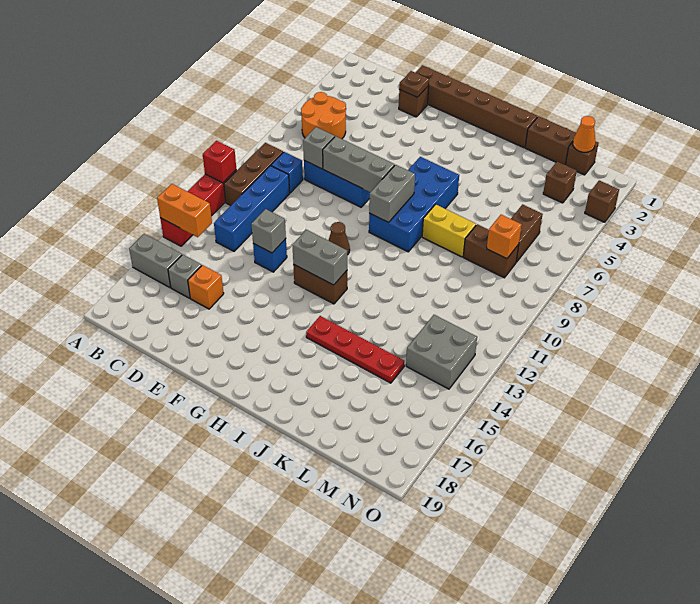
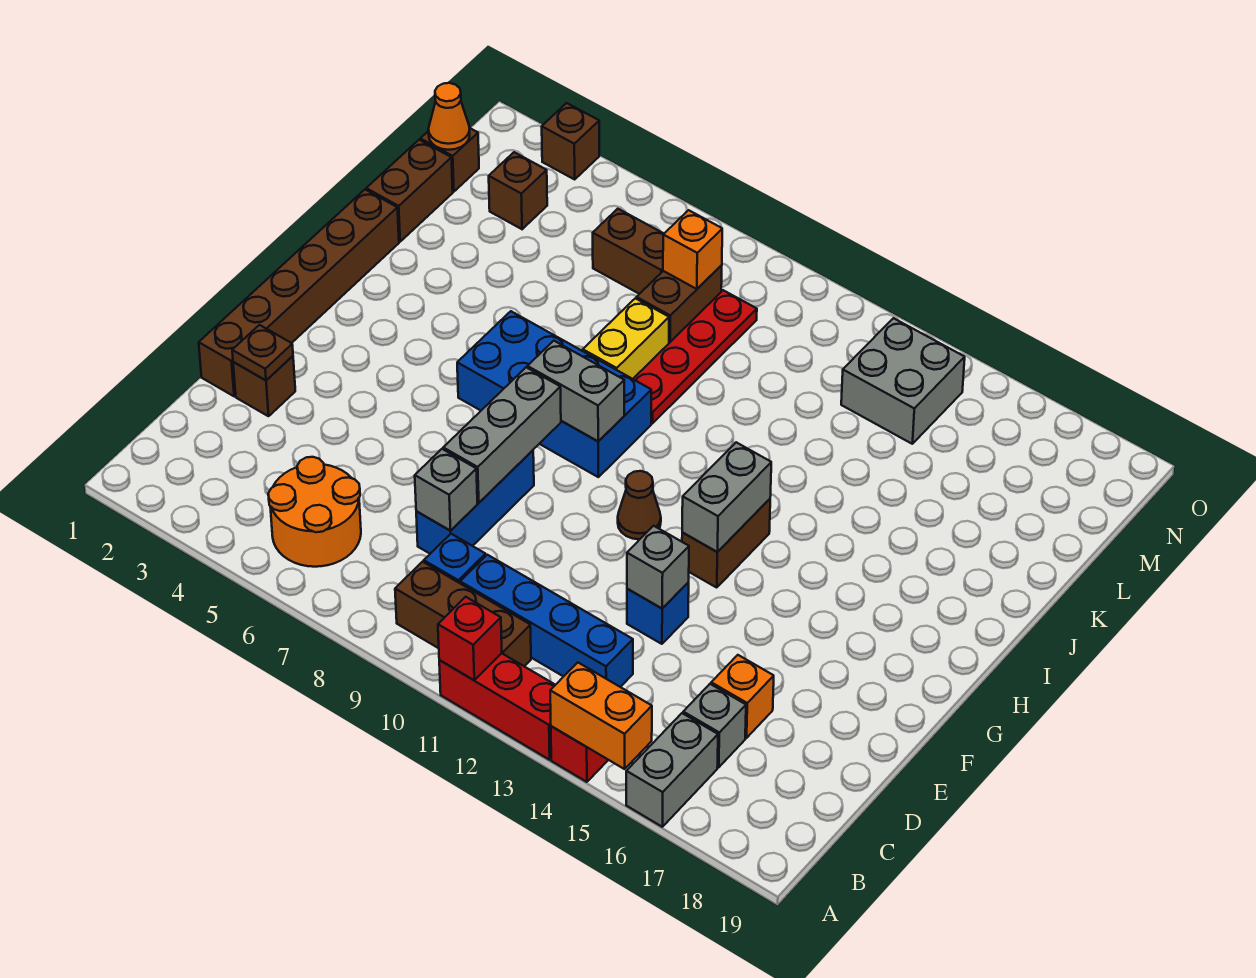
orange brick A14:B14 level 2 -> orange brick A14:A15 level 2
red plate I15:L15 level 1 -> red plate J9:M9 level 1

